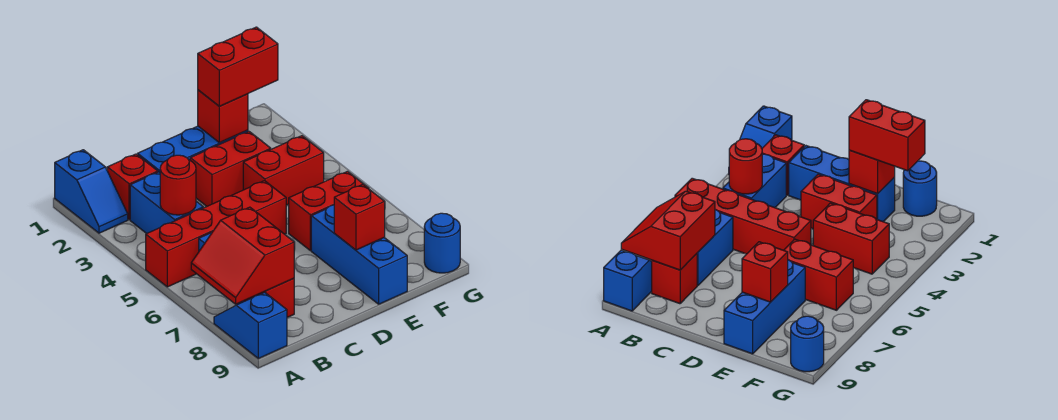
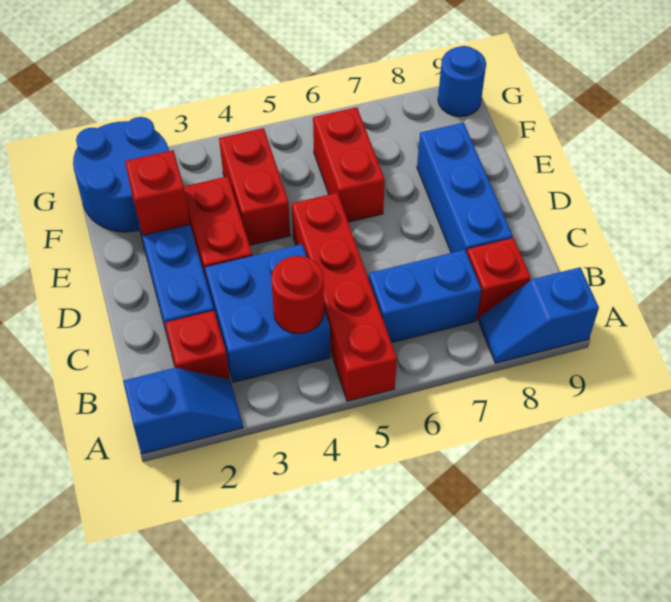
red slope A7:B8 level 2 top B -> none
blue brick B3:B4 level 1 -> blue brick B3:C4 level 1
red brick E2:F2 level 3 -> none
blue brick E7:E9 level 1 -> blue brick C8:E8 level 1
red brick E8 level 2 -> none
blue round brick F1 level 1 -> blue round brick F1:G2 level 1

